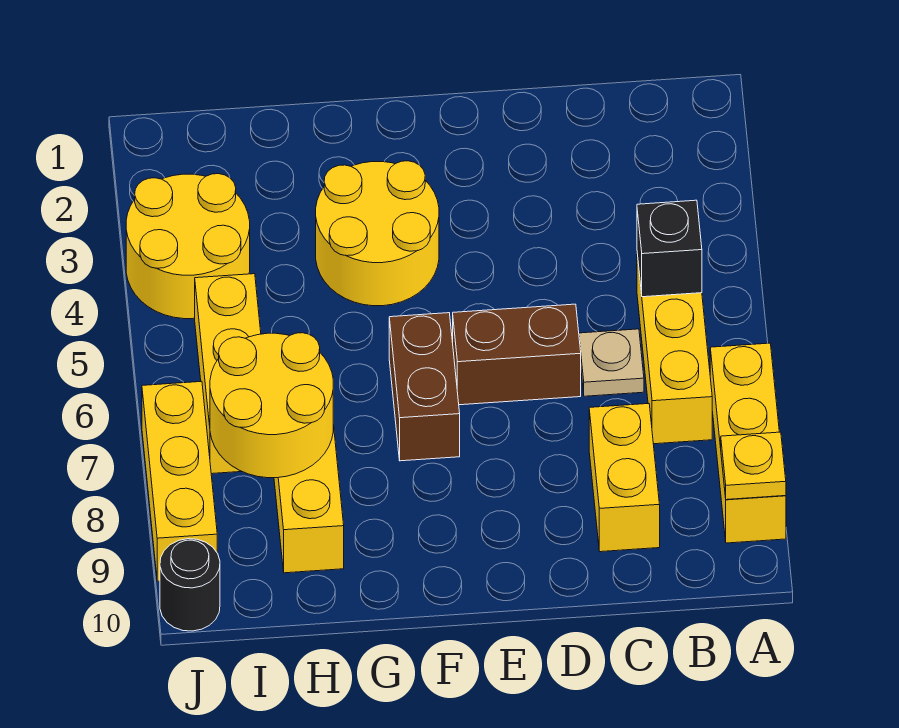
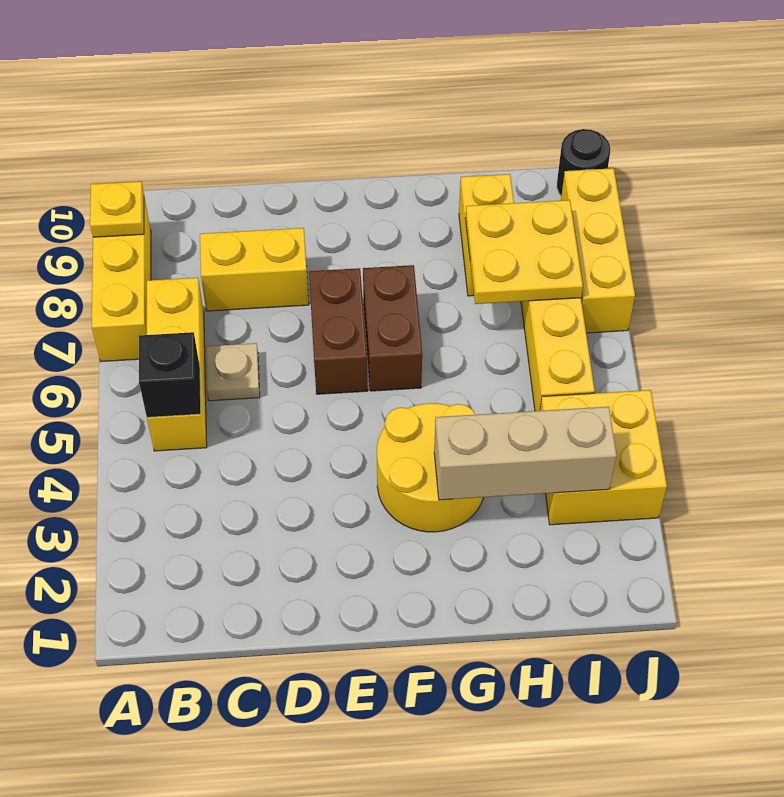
yellow brick C8:C9 level 1 -> yellow brick C8:D8 level 1
brown brick D6:E6 level 1 -> brown brick E6:E7 level 1
none -> tan brick G3:I3 level 2
yellow round brick H7:I8 level 2 -> yellow plate H7:I8 level 2
yellow round brick I3:J4 level 1 -> yellow brick I3:J4 level 1

